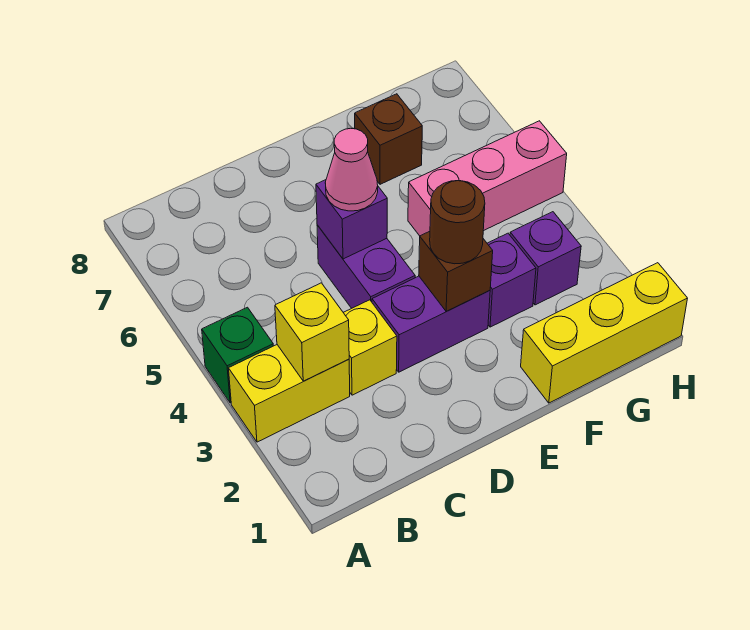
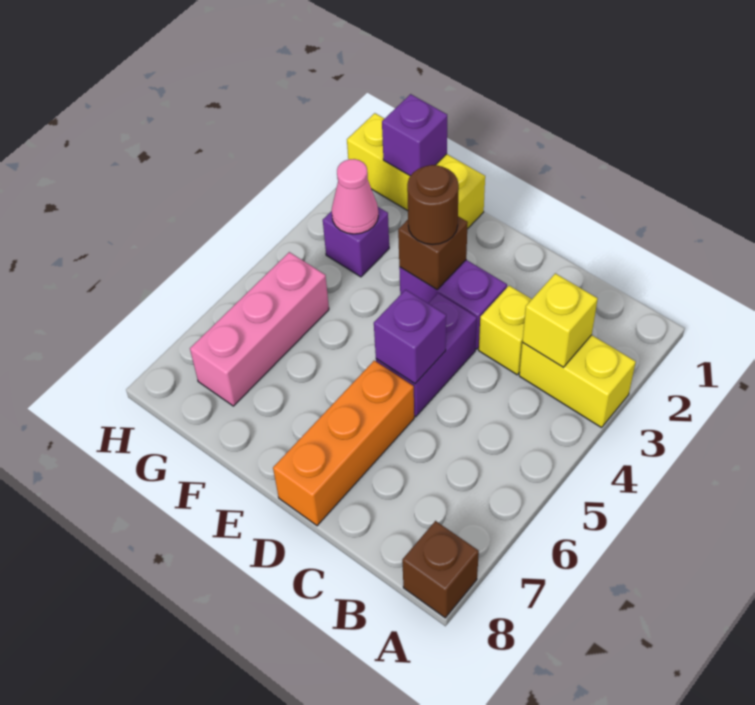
green brick A4 level 1 -> none
pink cone D5 level 3 -> pink cone G3 level 2
none -> orange brick D6:D8 level 1
purple brick F3 level 1 -> purple brick G1 level 2
pink brick F5:H5 level 1 -> pink brick G5:G7 level 1
brown brick F7 level 1 -> brown brick A8 level 1

